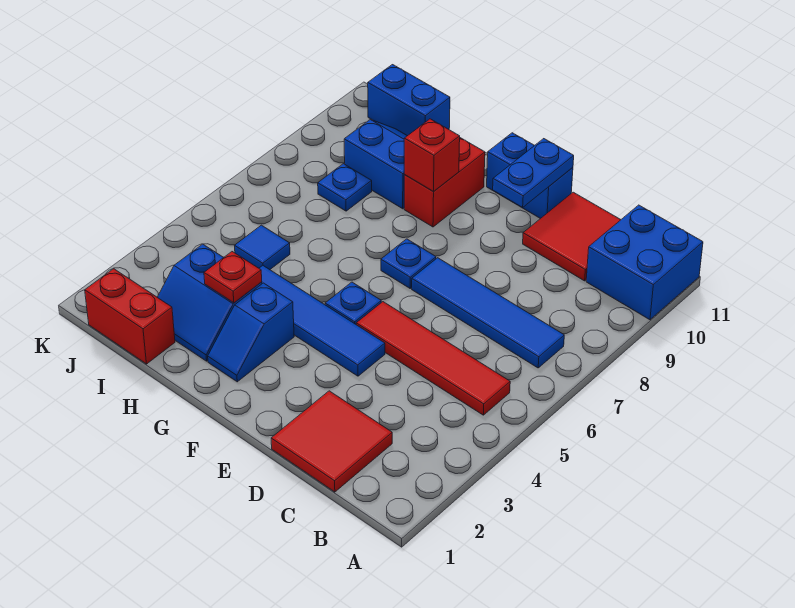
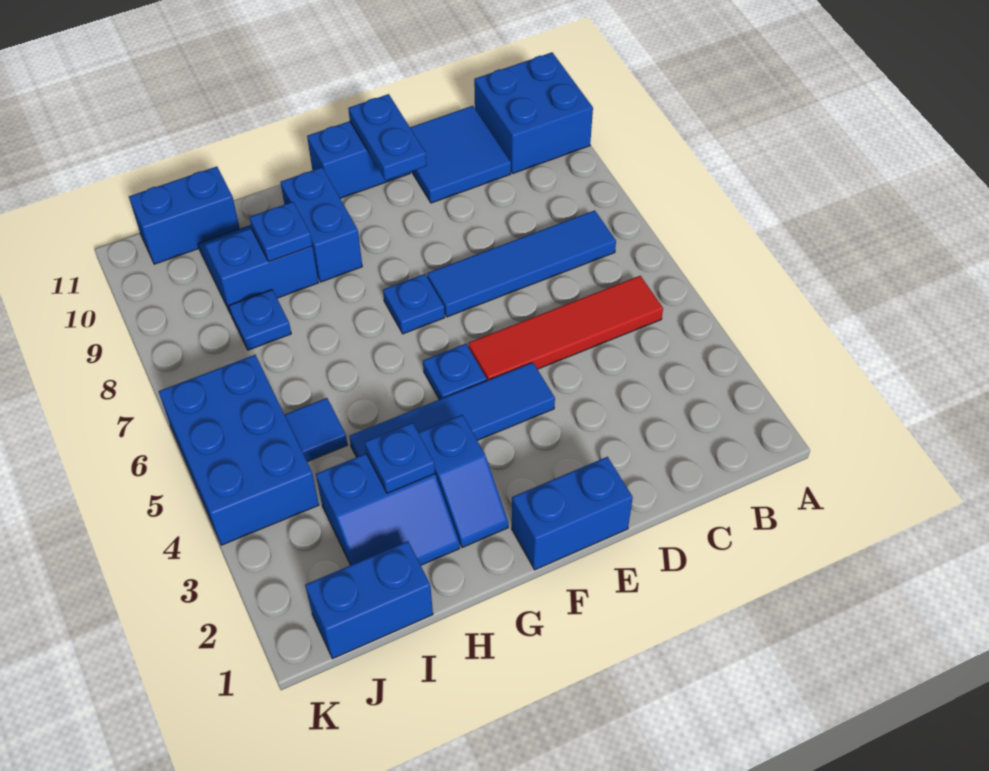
red tile C1:D2 level 1 -> none
red tile C10:D11 level 1 -> blue tile C10:D11 level 1
none -> blue brick E1:F1 level 1
red brick G9:G10 level 1 -> blue brick G9:G10 level 1
red brick G9 level 2 -> none
red plate H3 level 2 -> blue plate H3 level 2
none -> blue plate H9 level 2
red brick I1:J1 level 1 -> blue brick I1:J1 level 1
none -> blue brick J4:K6 level 1

